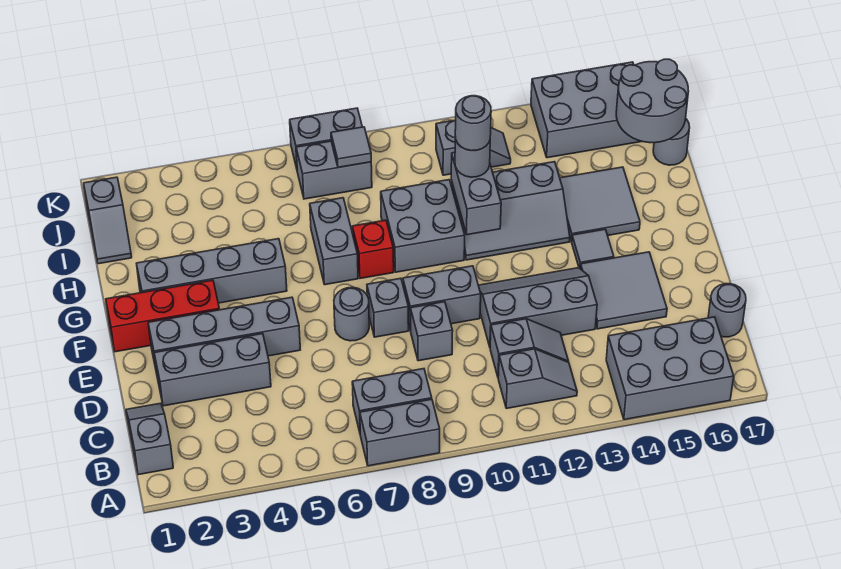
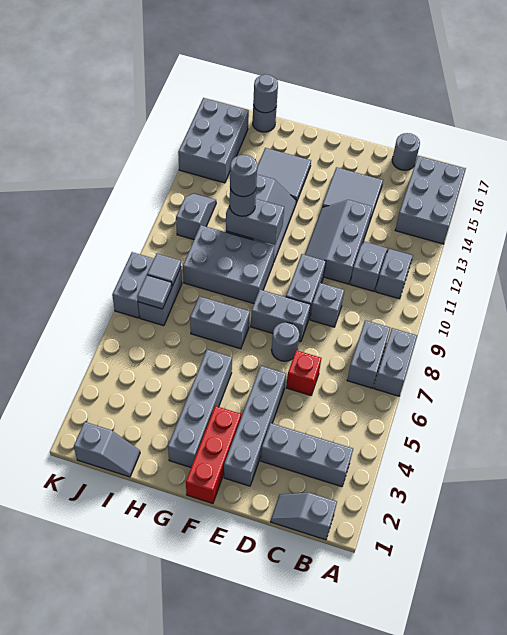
grey brick D2:D4 level 1 -> grey brick B3:D3 level 1
grey brick E8 level 1 -> grey brick E8:F8 level 1
grey tile F14 level 1 -> grey tile J7 level 2
red brick G8 level 1 -> red brick D6 level 1
grey brick G9:H10 level 1 -> grey brick G9:I10 level 1
grey round brick I16:J17 level 2 -> grey round brick I17 level 2

